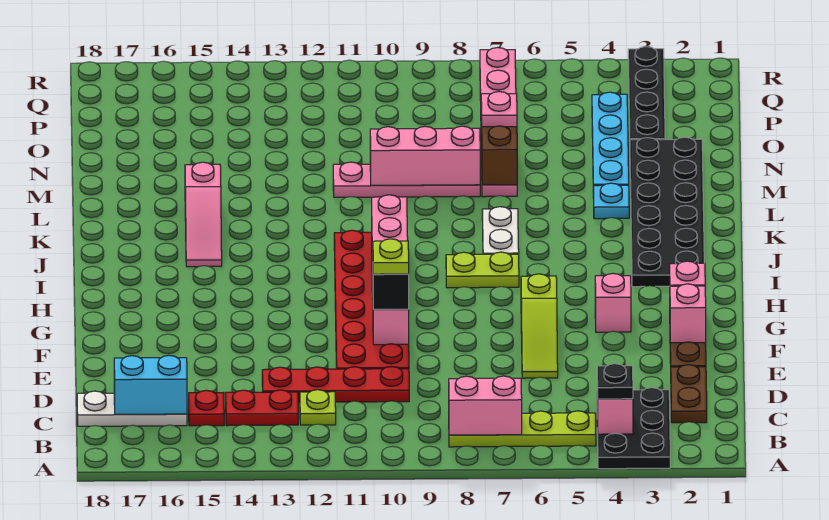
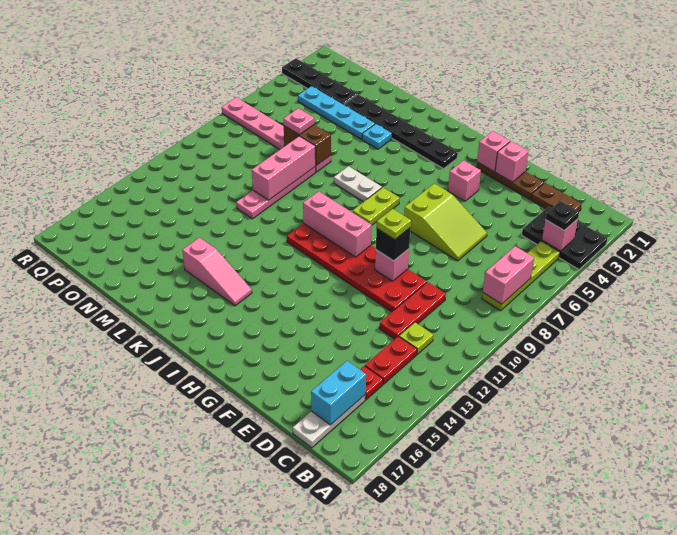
red plate D10:D13 level 1 -> red plate D10:D12 level 1
lime slope E6:G6 level 1 top G -> lime slope E6:G7 level 1 top G
black plate I2:N3 level 1 -> black plate I3:N3 level 1

